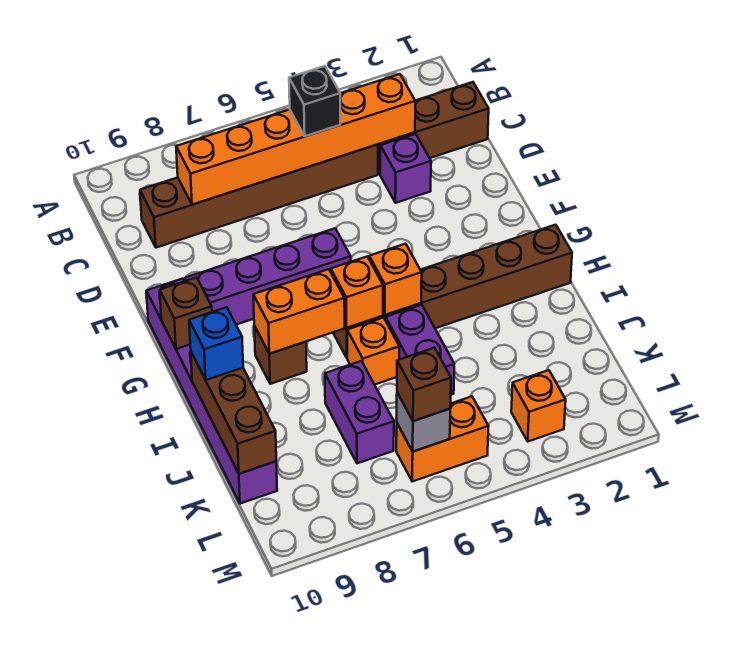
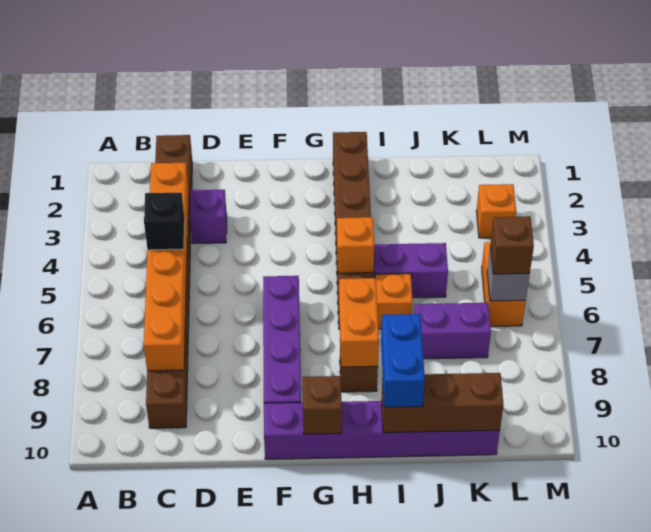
orange brick H6 level 2 -> none
blue brick I10 level 3 -> blue brick I9:I10 level 3

